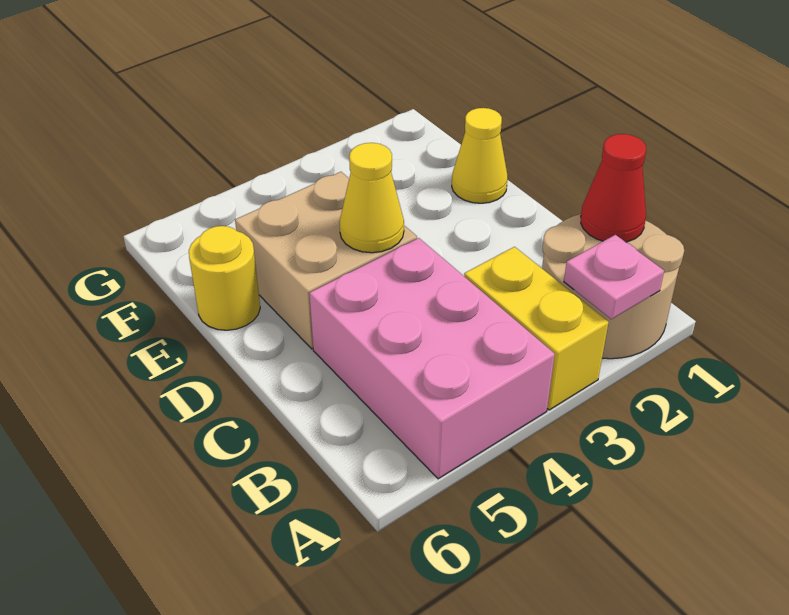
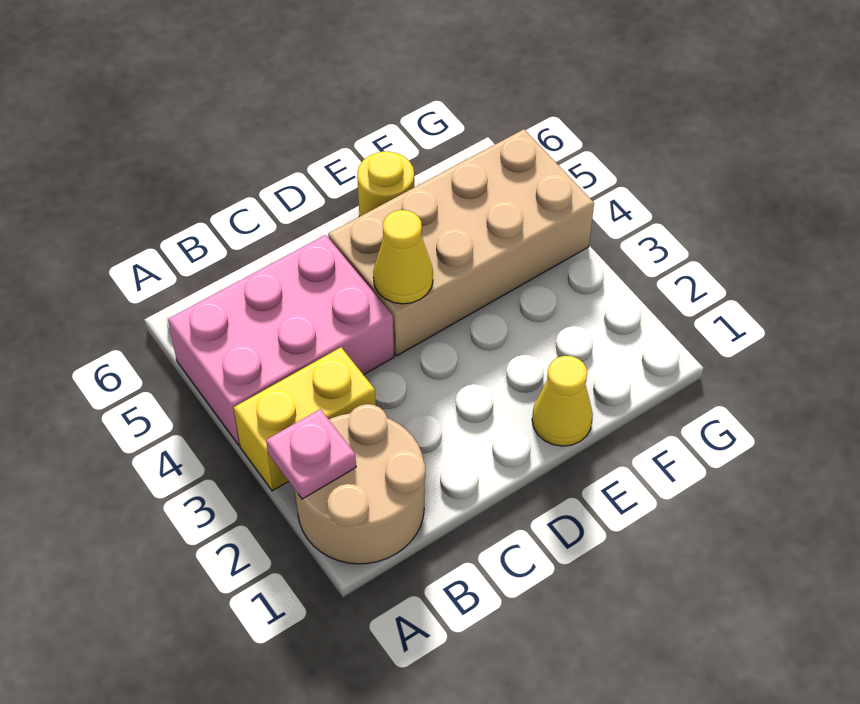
red cone B1 level 2 -> none
tan brick D4:E5 level 1 -> tan brick D4:G5 level 1

